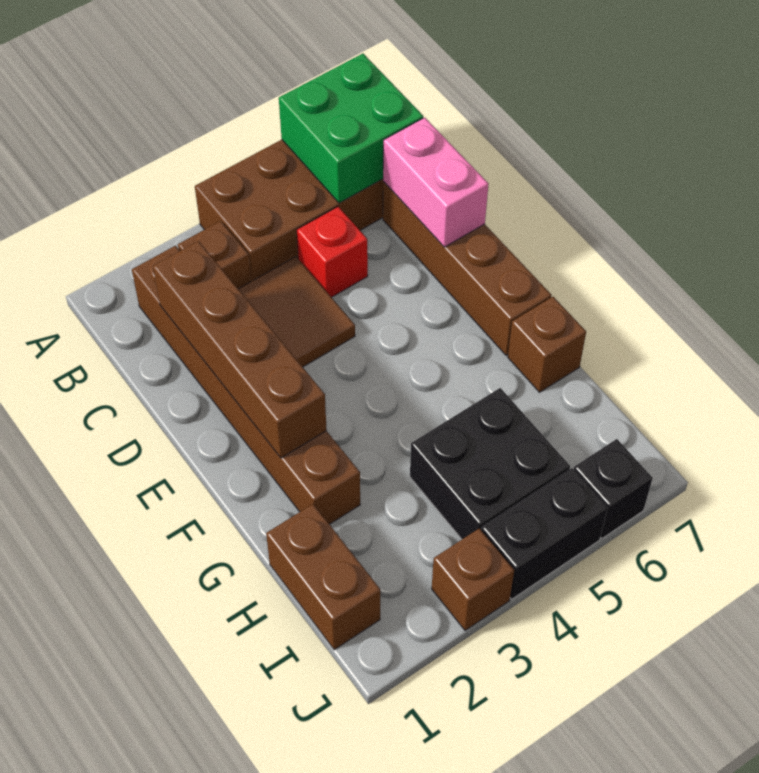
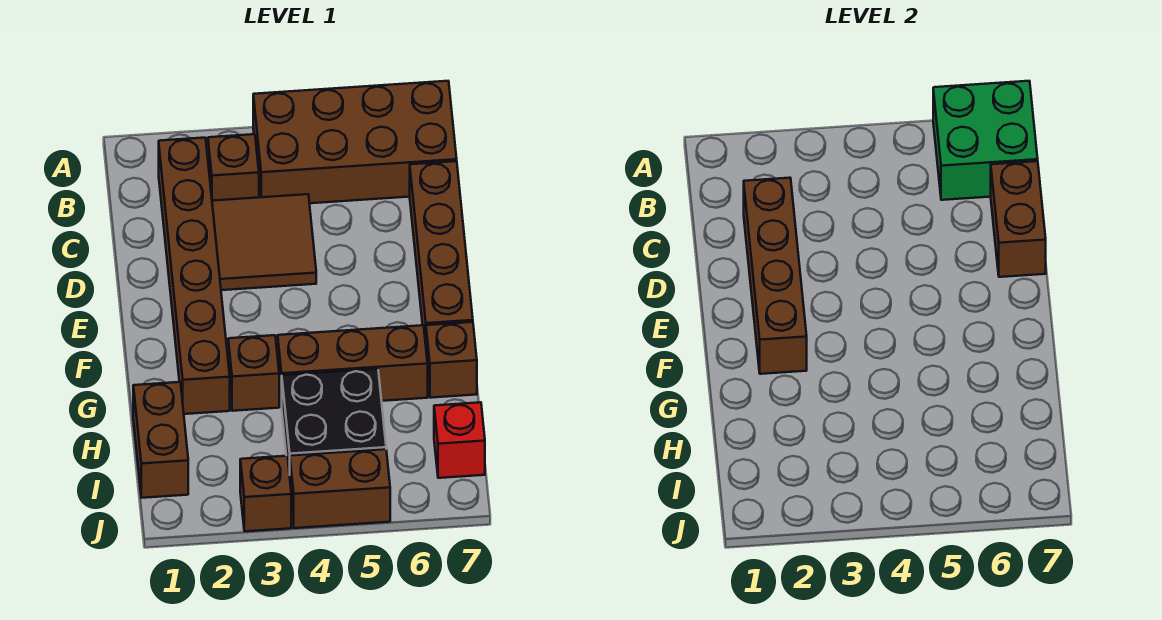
red brick C5 level 1 -> red brick I7 level 1
pink brick C7:D7 level 2 -> brown brick C7:D7 level 2
none -> brown brick G3 level 1
none -> brown brick G4:G6 level 1
black brick J4:J5 level 1 -> brown brick J4:J5 level 1
black brick J6 level 1 -> none

